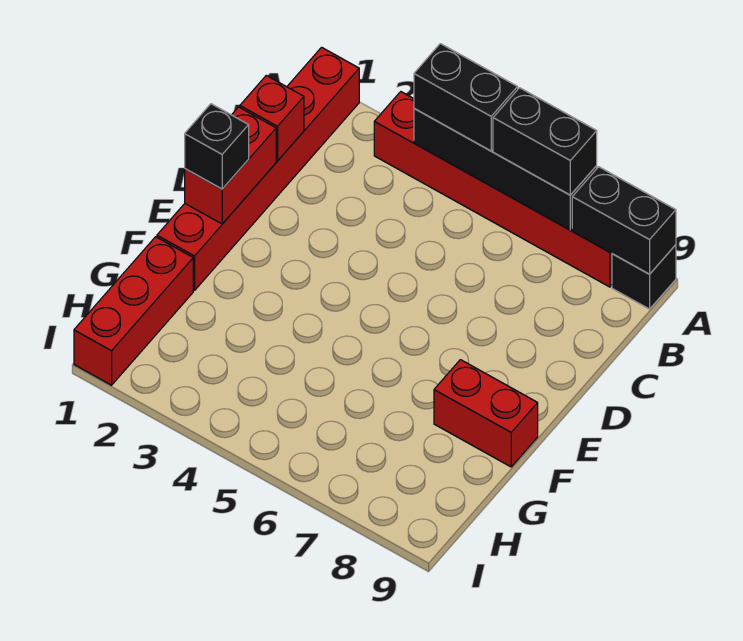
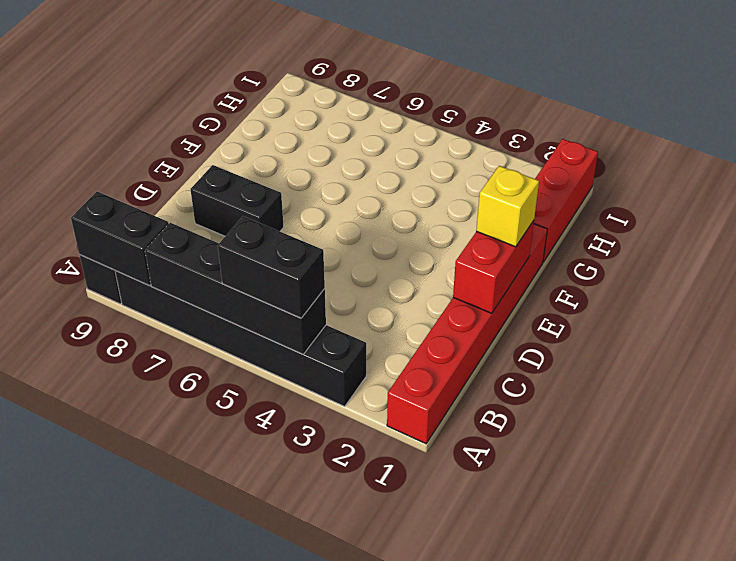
red brick A3:A8 level 1 -> black brick A3:A8 level 1
black brick A6:A7 level 3 -> black brick D7:D8 level 1
red brick C1 level 2 -> none
black brick E1 level 3 -> yellow brick E1 level 3
red brick F8:F9 level 1 -> none

